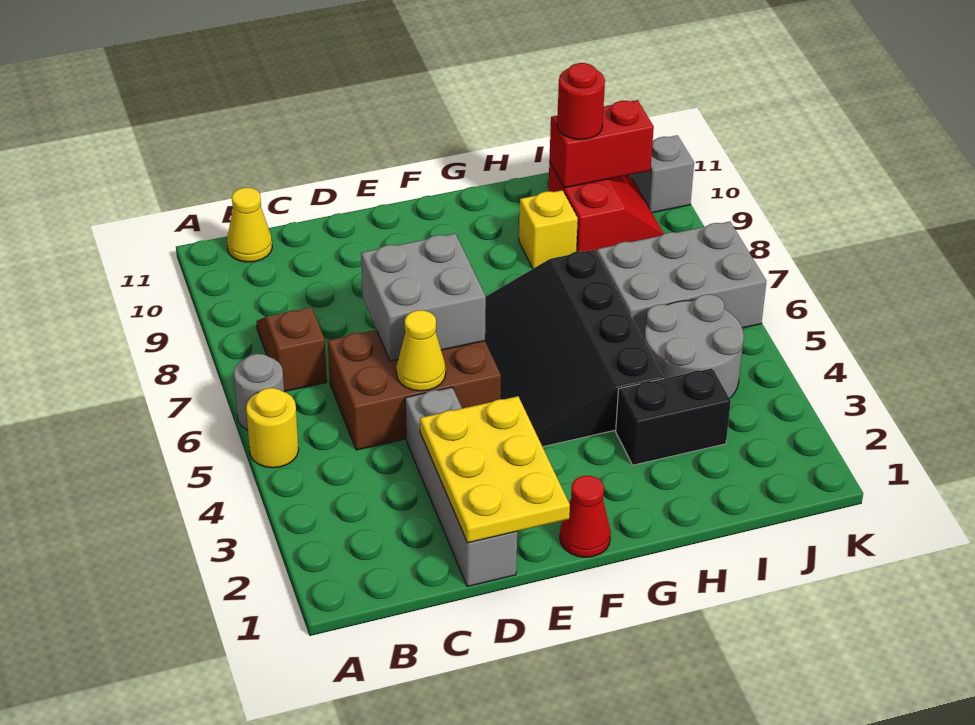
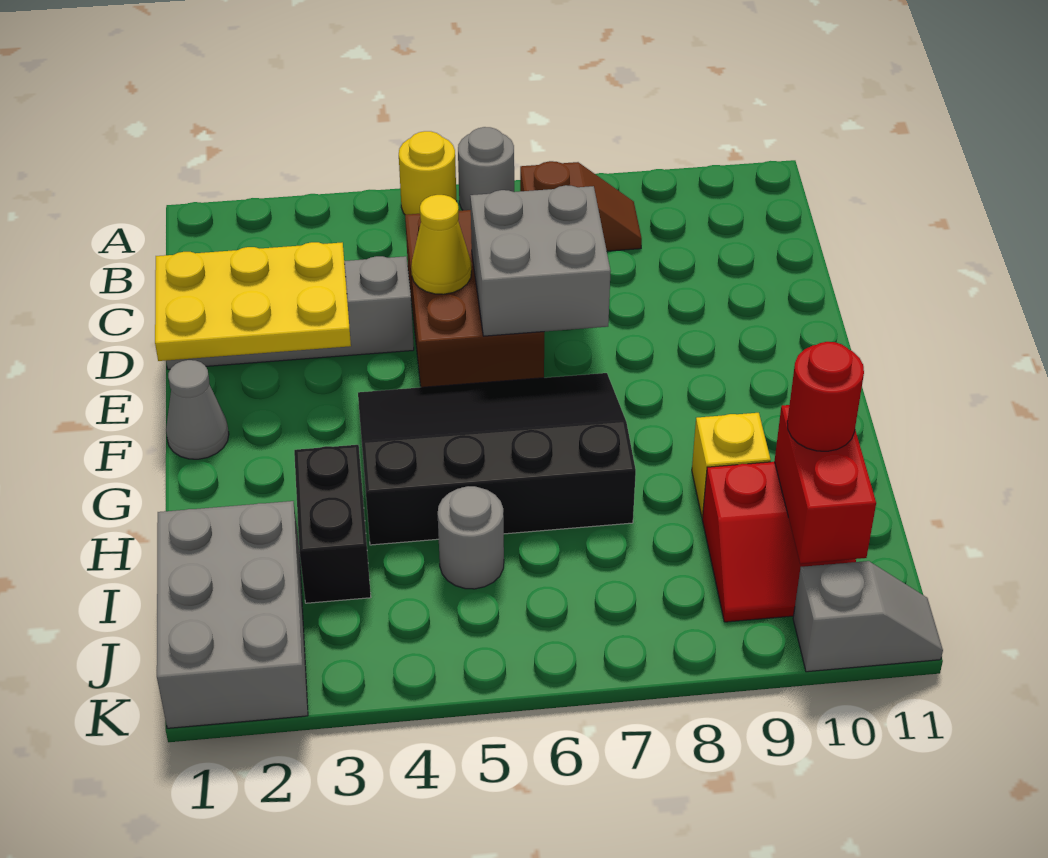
yellow cone B11 level 1 -> none
red cone F1 level 1 -> grey cone F1 level 1
grey round brick I4:J5 level 1 -> grey round brick I5 level 1
grey brick I6:K7 level 1 -> grey brick I1:K2 level 1

